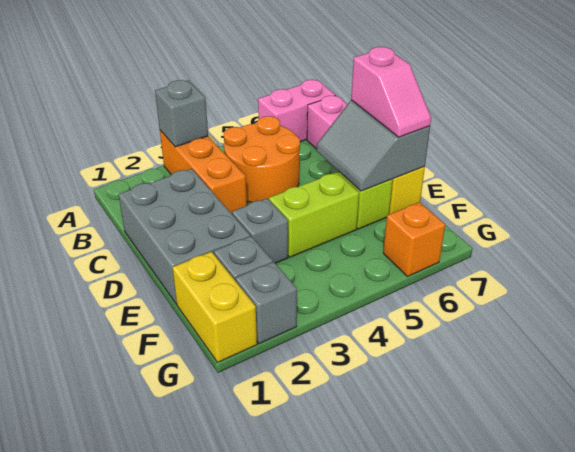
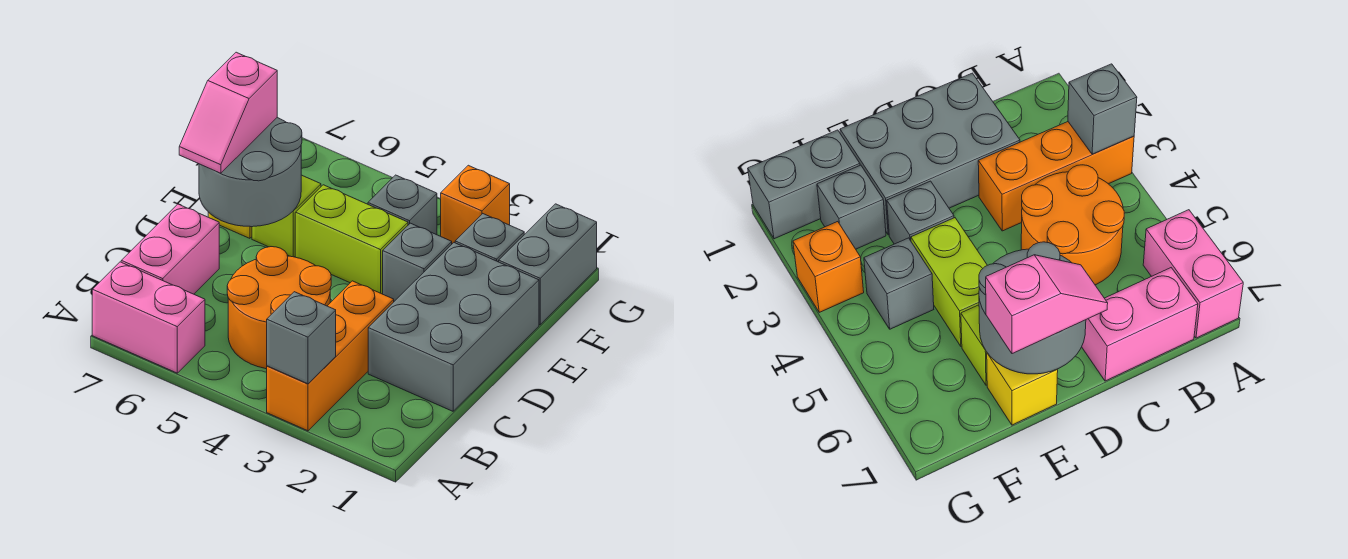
grey slope D6:E7 level 2 top 7 -> grey round brick D6:E7 level 2
pink slope D7:E7 level 3 top D -> pink slope D7:E7 level 3 top E
yellow brick F1:G1 level 1 -> grey brick F1:G1 level 1
grey brick G2 level 1 -> grey brick F4 level 1
orange brick G6 level 1 -> orange brick G3 level 1

